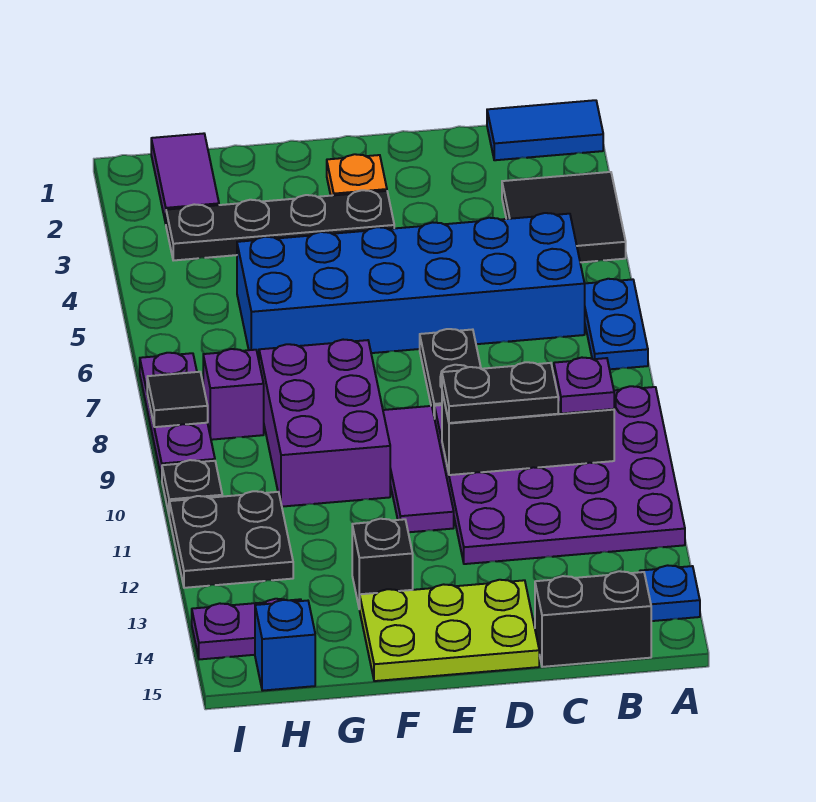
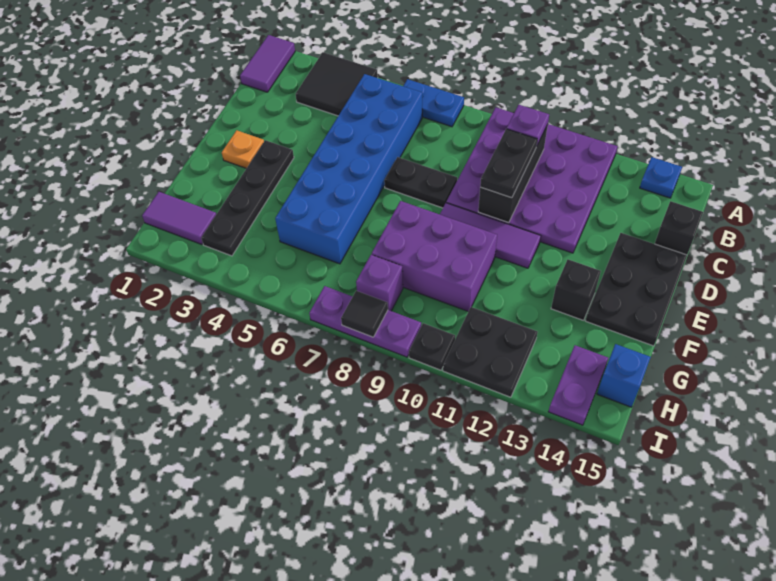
blue tile A1:B1 level 1 -> purple tile A1:B1 level 1
black brick B15:C15 level 1 -> black brick C15 level 1
lime plate D14:F15 level 1 -> black plate D14:F15 level 1

